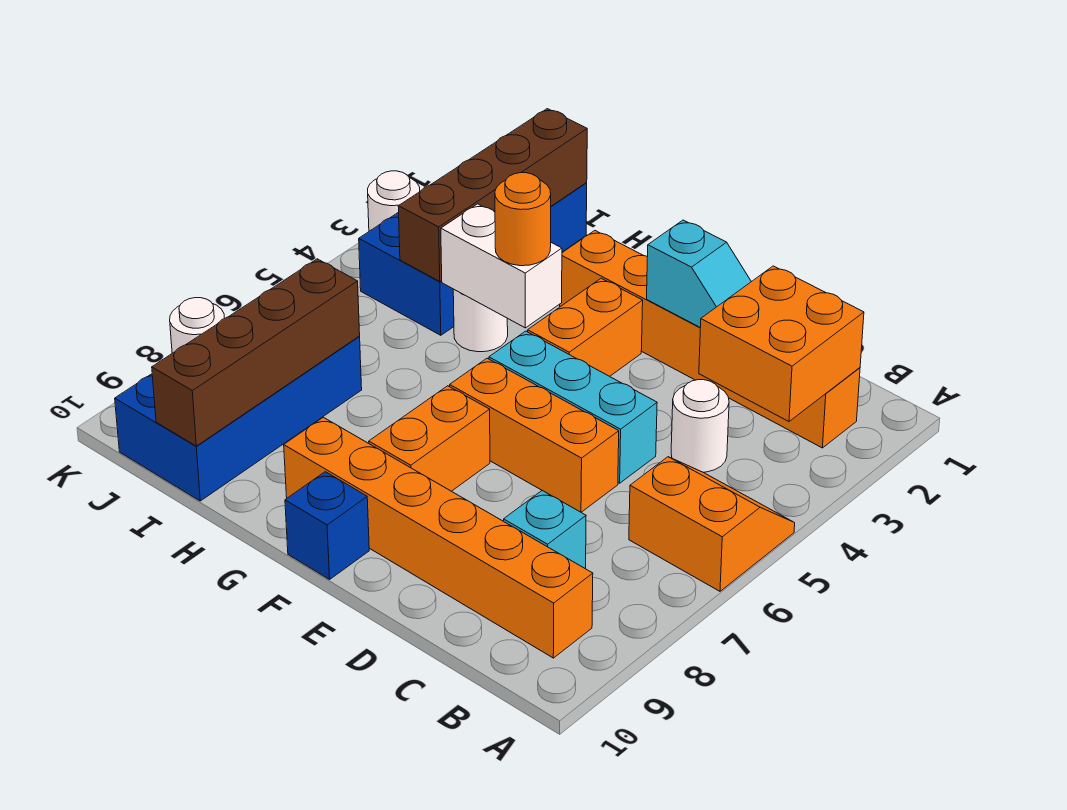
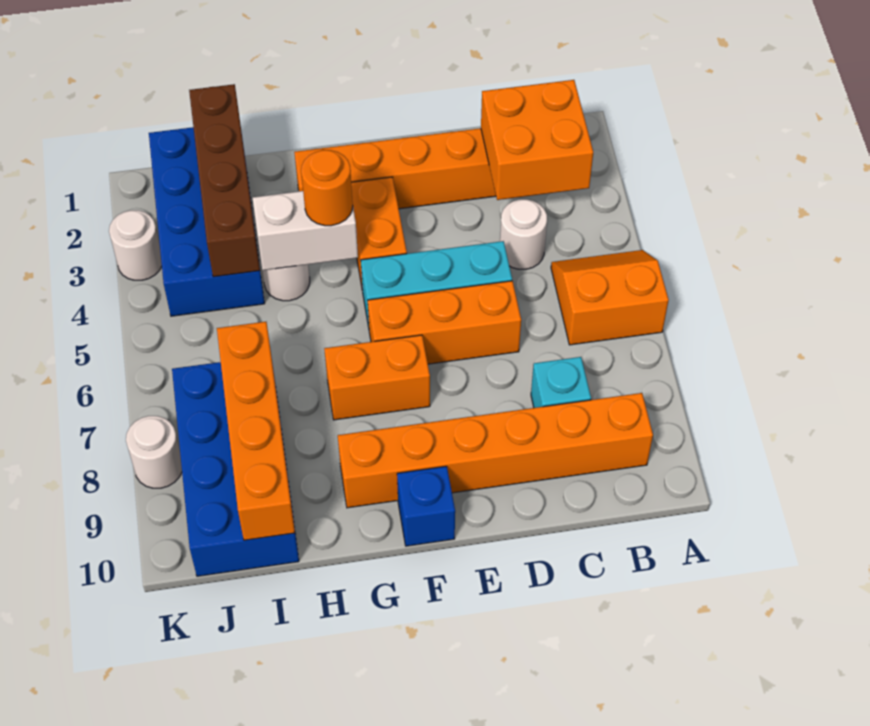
cyan slope D2:E2 level 2 top E -> none
orange brick F7:F8 level 1 -> orange brick F7:G7 level 1
brown brick I7:I10 level 2 -> orange brick I7:I10 level 2

